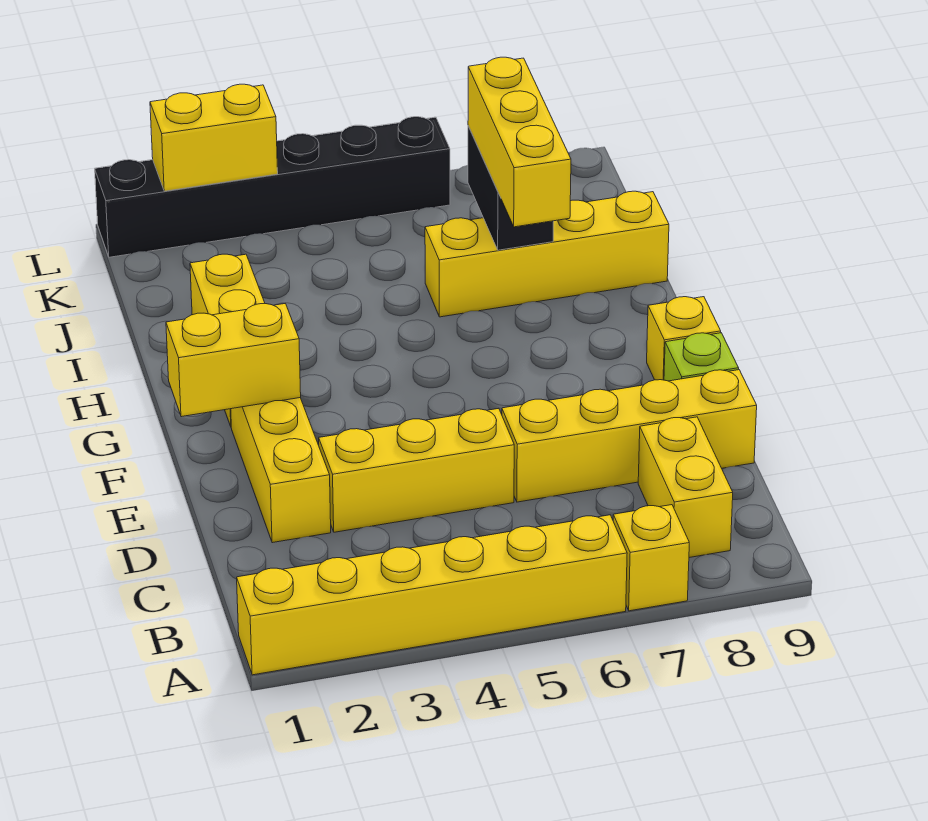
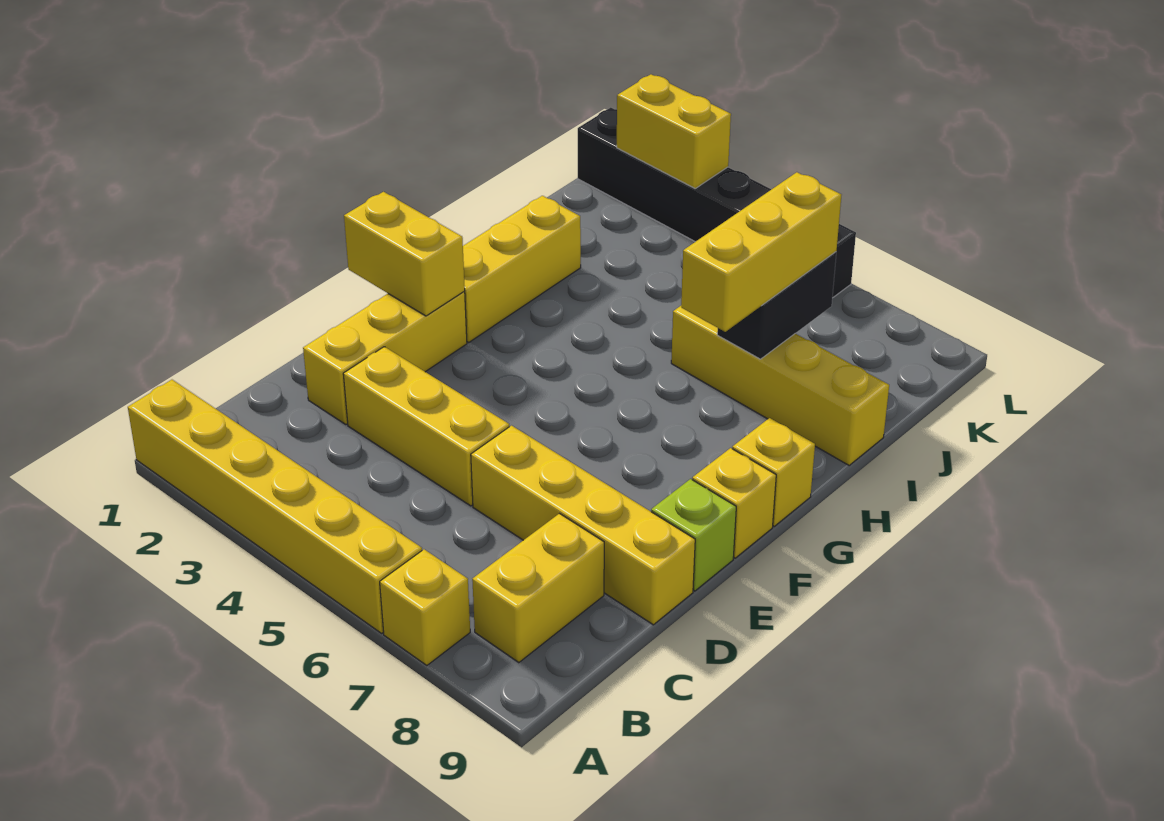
none -> yellow brick G9 level 1

